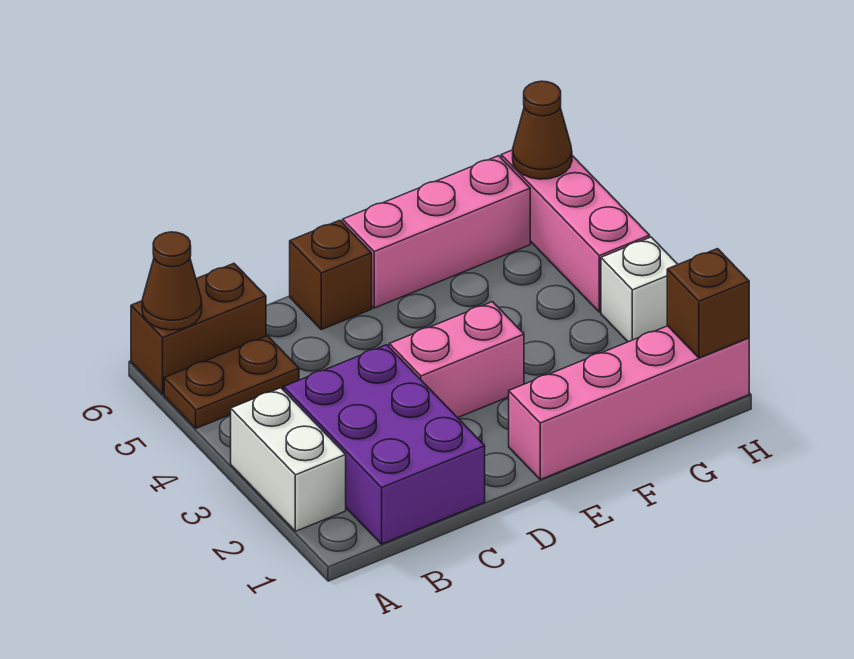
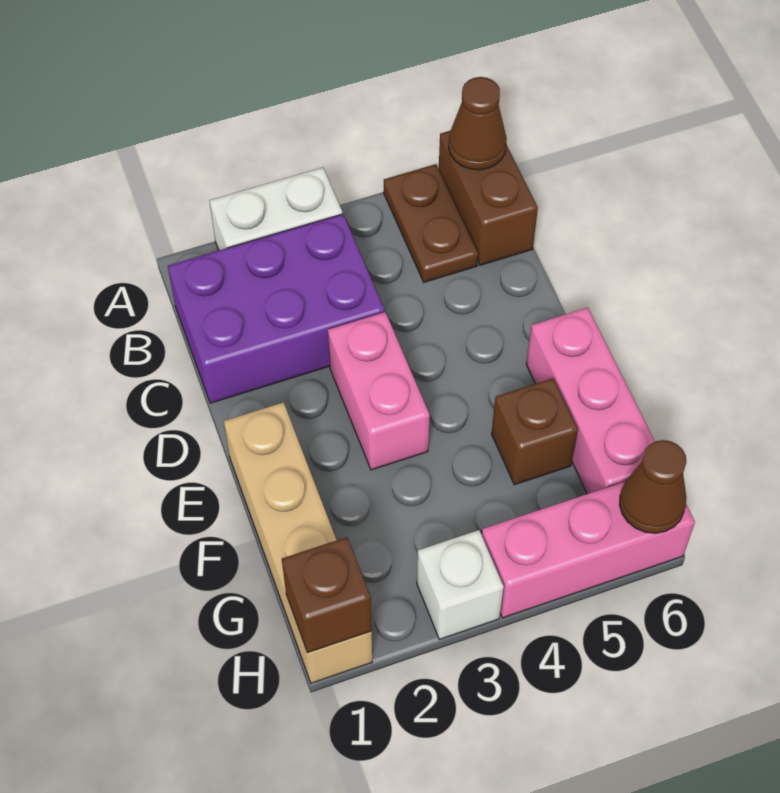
brown brick D6 level 1 -> brown brick F5 level 1
pink brick E1:H1 level 1 -> tan brick E1:H1 level 1

